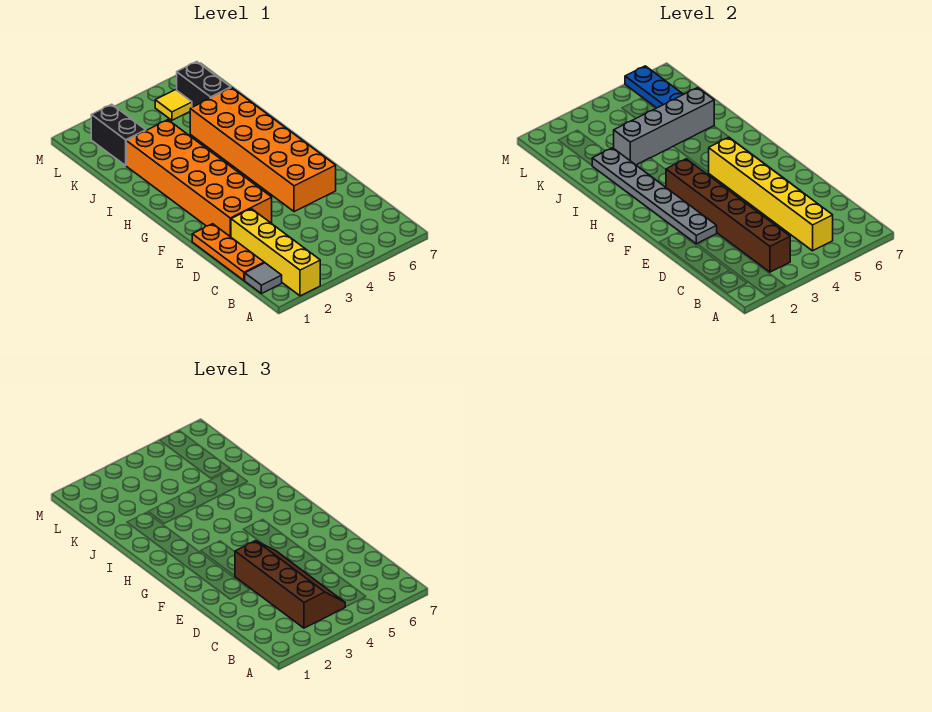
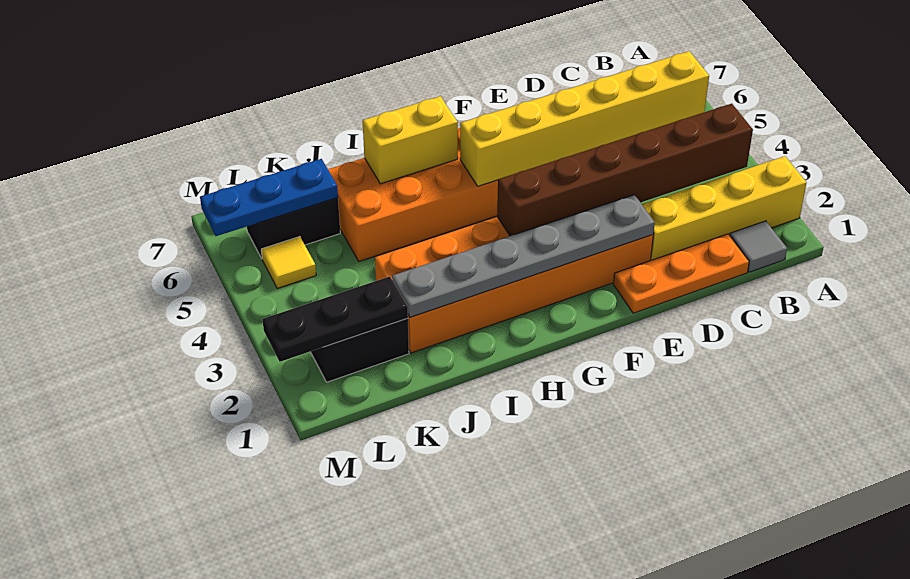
brown slope B3:E4 level 3 top 3 -> none
none -> yellow brick H6:I6 level 2
grey brick J3:J6 level 2 -> none
none -> black plate K2:M2 level 2

